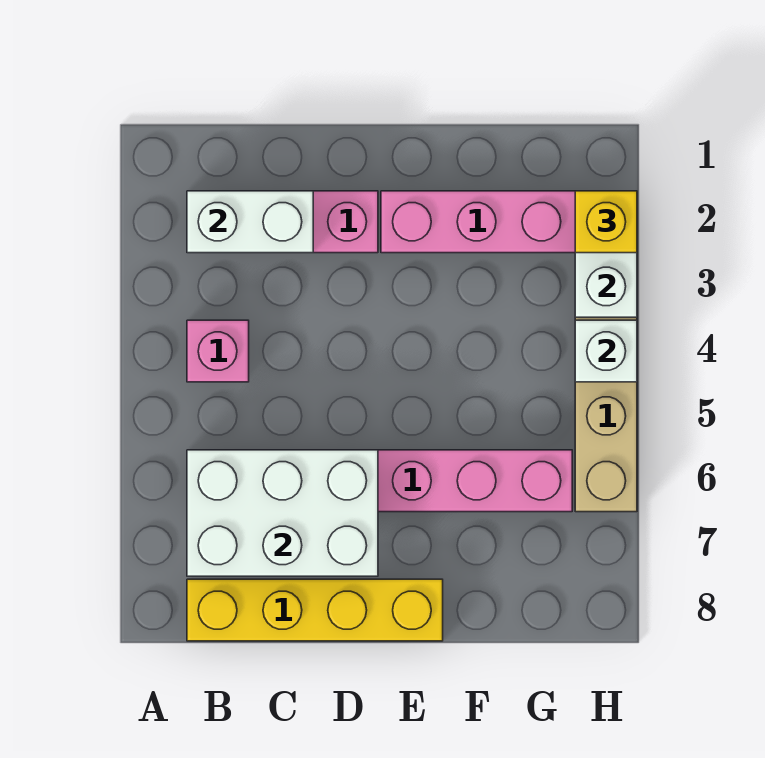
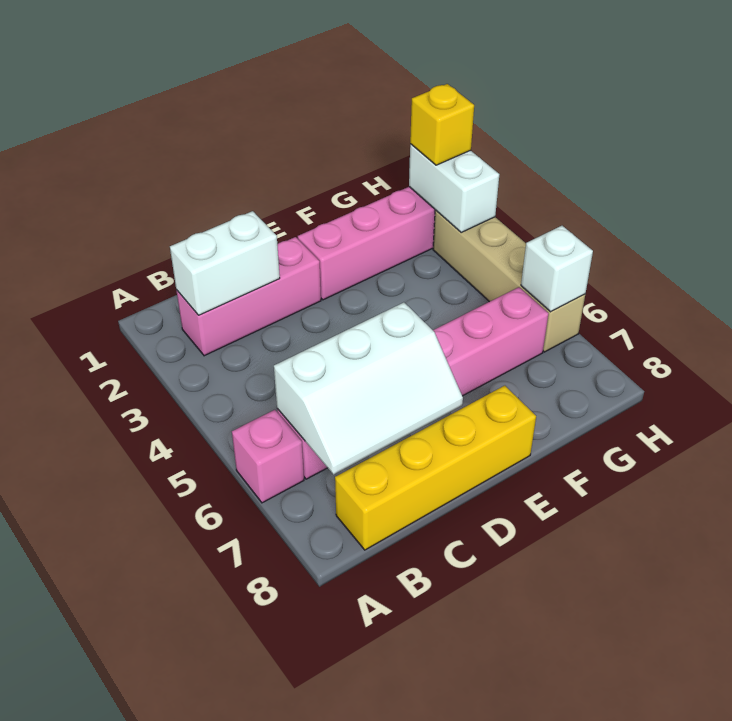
pink brick B4 level 1 -> pink brick A6 level 1
white brick B6:D7 level 2 -> white slope B6:D7 level 2 top 6
white brick H4 level 2 -> white brick H6 level 2

